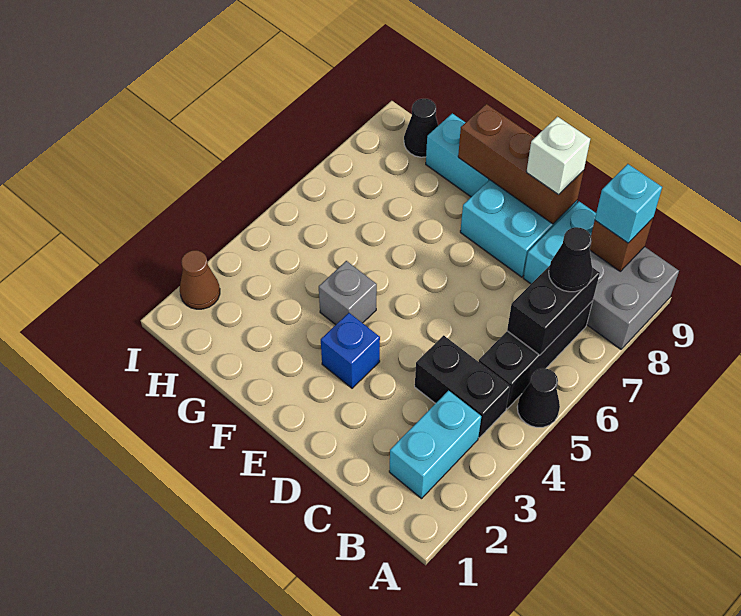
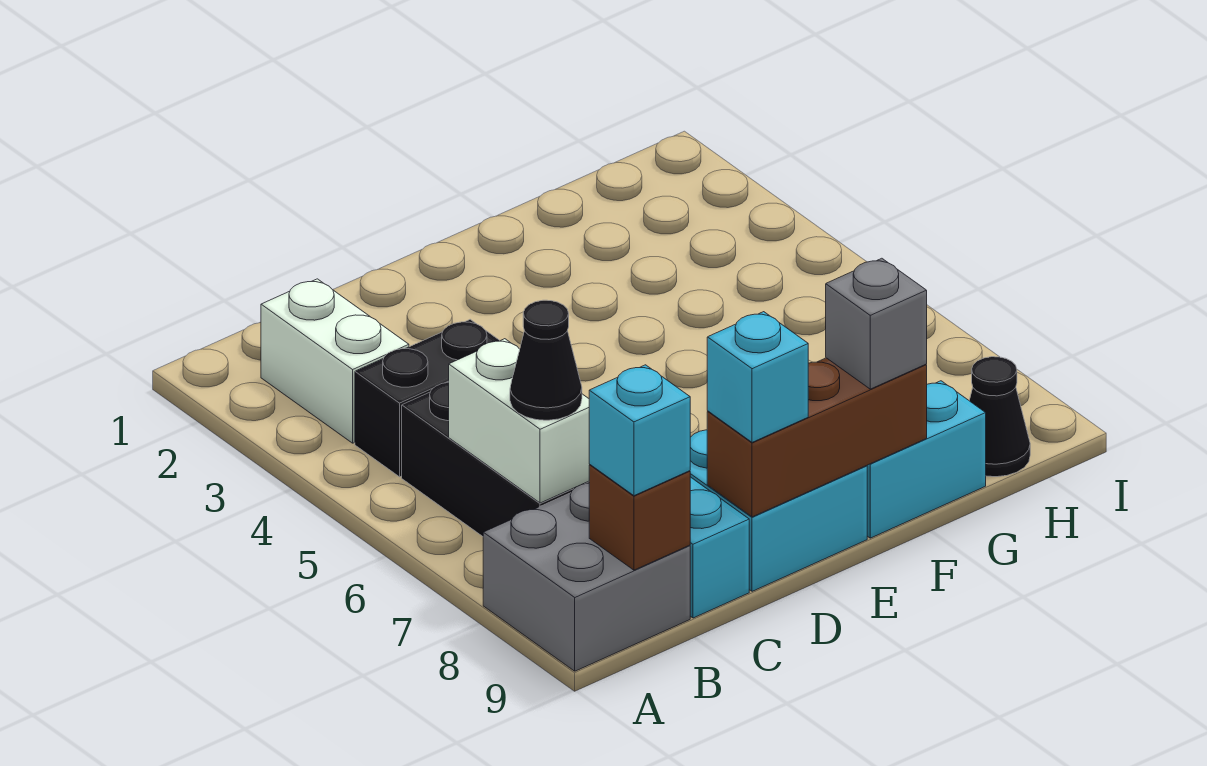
black cone A5 level 1 -> none
cyan brick B2:B3 level 1 -> white brick B2:B3 level 1
black brick B6:B7 level 2 -> white brick B6:B7 level 2
white brick D9 level 3 -> cyan brick D9 level 3
blue brick E3 level 1 -> none
grey brick F4 level 1 -> grey brick F9 level 3
brown cone I2 level 1 -> none

